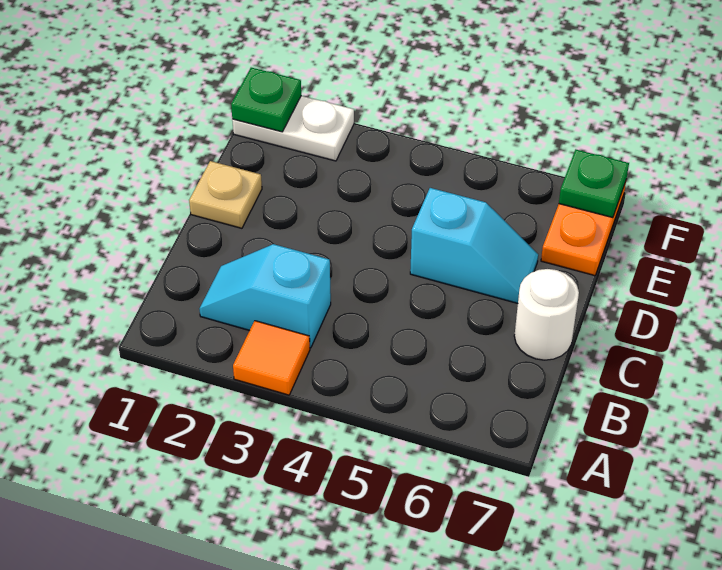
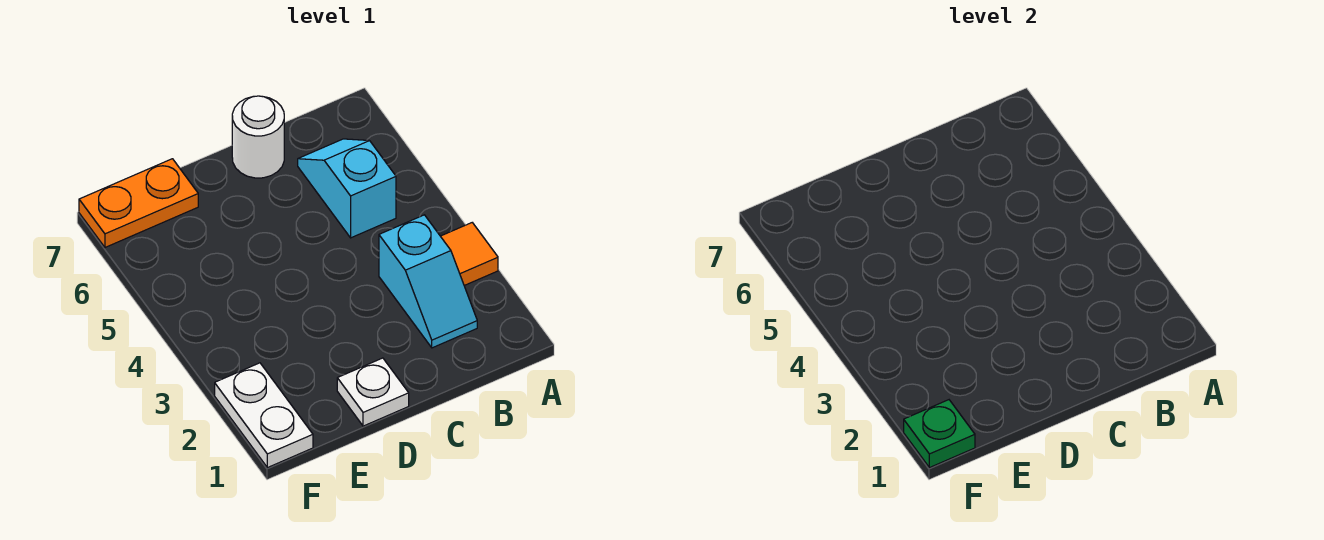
tan plate D1 level 1 -> white plate D1 level 1
cyan slope D5:D6 level 1 top 5 -> cyan slope B5:B6 level 1 top 5
green plate F7 level 2 -> none

